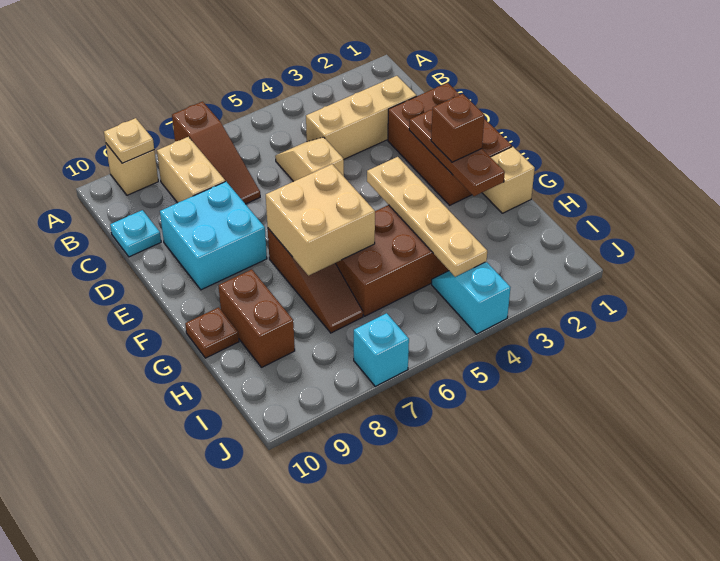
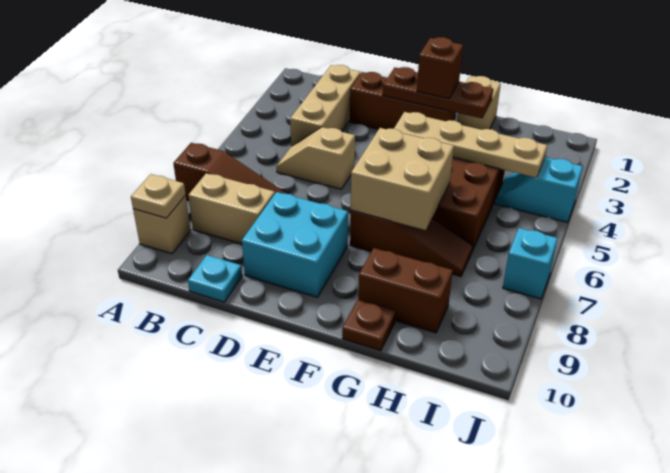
brown brick D1:F2 level 1 -> brown brick D2:F2 level 1

